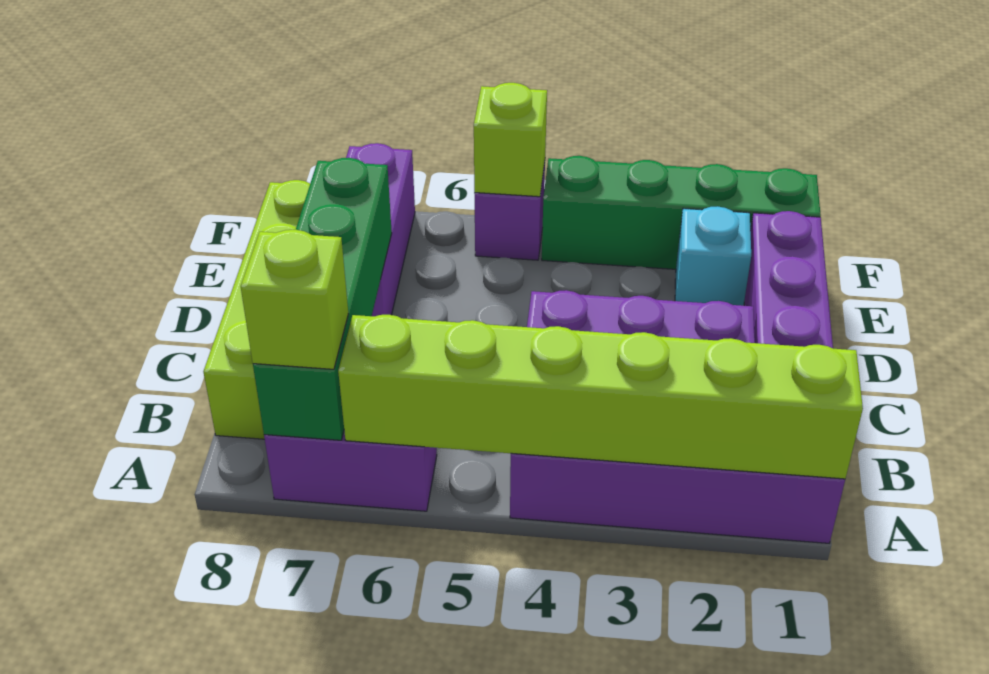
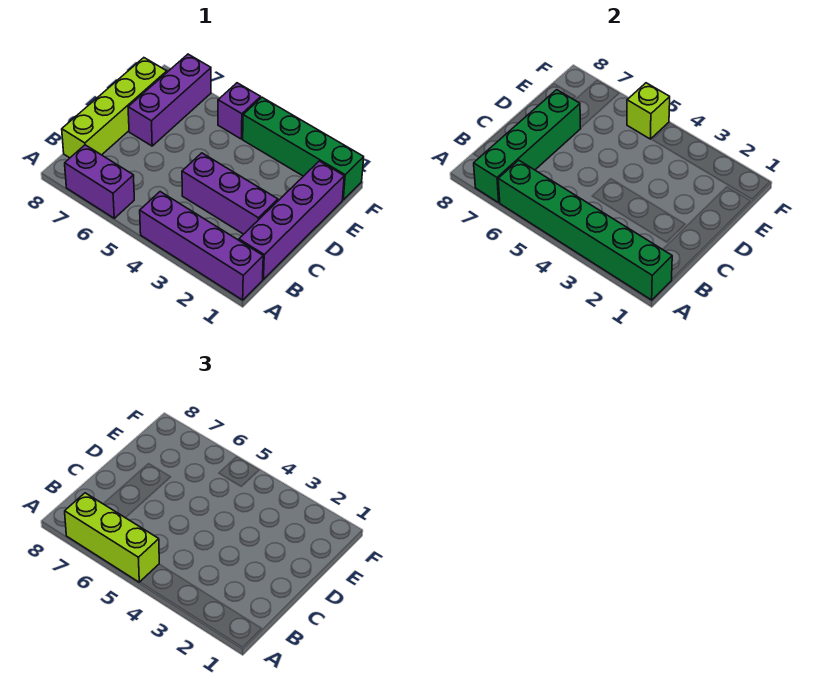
lime brick A1:A6 level 2 -> green brick A1:A6 level 2
lime brick A7 level 3 -> lime brick A5:A7 level 3
cyan brick E2 level 1 -> none

